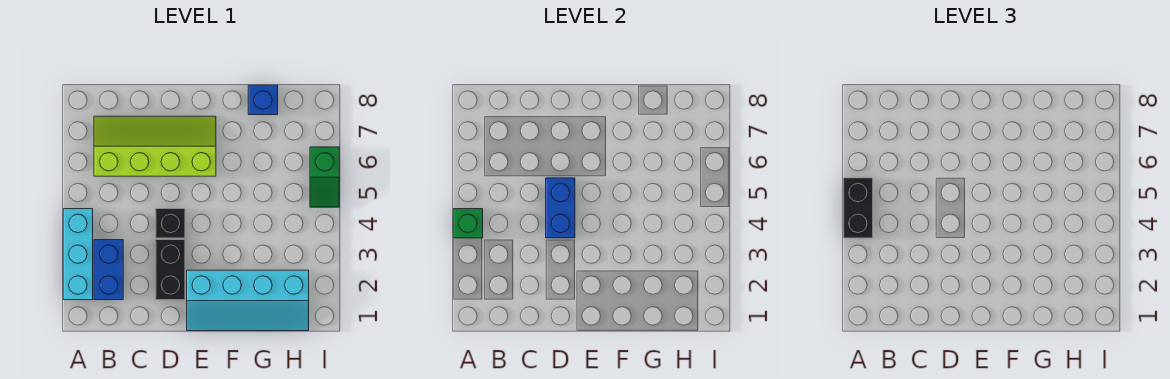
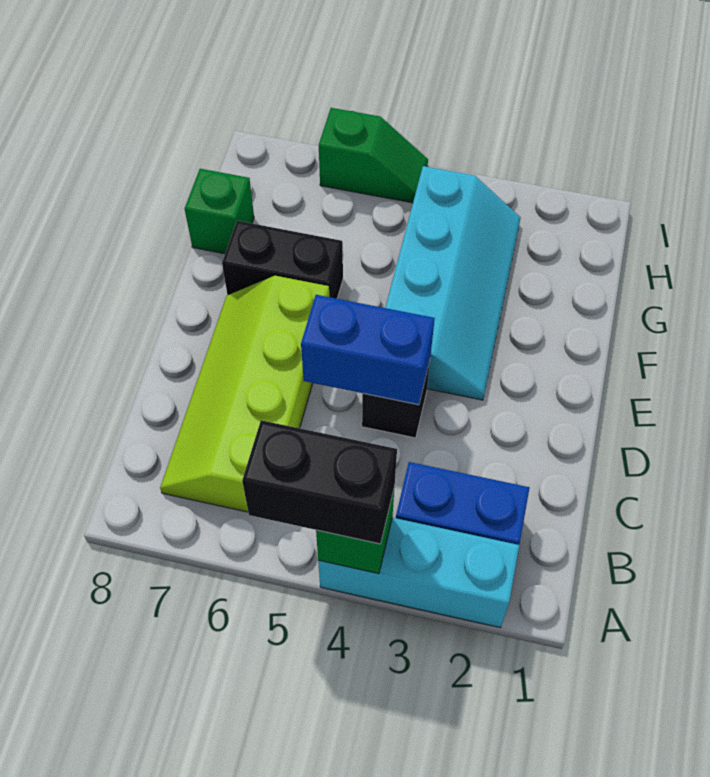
black brick D2:D3 level 1 -> black brick F6:F7 level 1
cyan slope E1:H2 level 1 top 2 -> cyan slope E3:H4 level 1 top 4
blue brick G8 level 1 -> green brick G8 level 1

